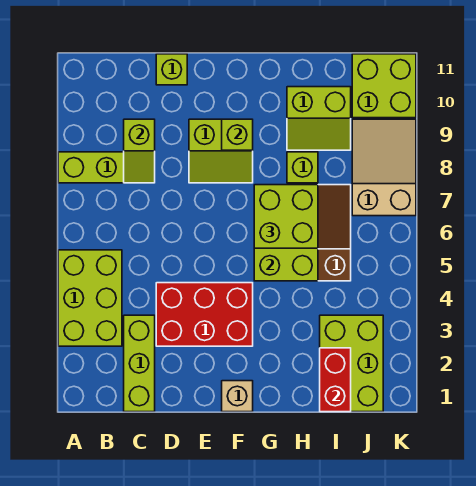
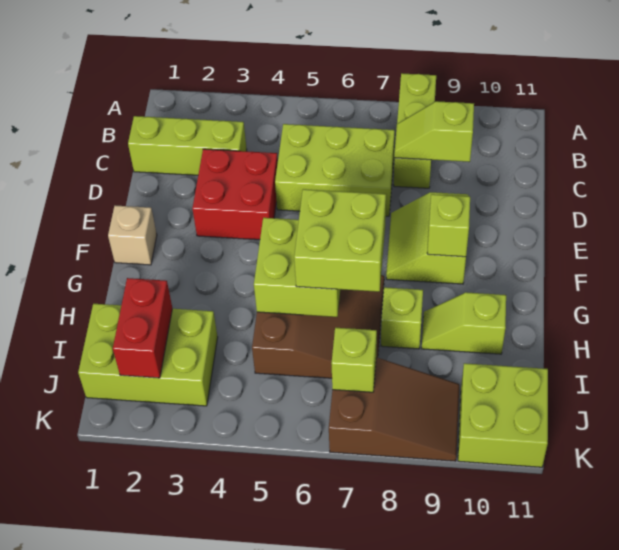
lime brick A3:B5 level 1 -> lime brick C5:D7 level 1
red brick D3:F4 level 1 -> red brick D3:E4 level 1
lime brick D11 level 1 -> lime brick J7 level 2
lime slope H9:I10 level 1 top 10 -> lime slope H9:H10 level 1 top 10
red brick I1:I2 level 2 -> red brick I2:J2 level 2
tan slope J7:K9 level 1 top 7 -> brown slope J7:K9 level 1 top 7

